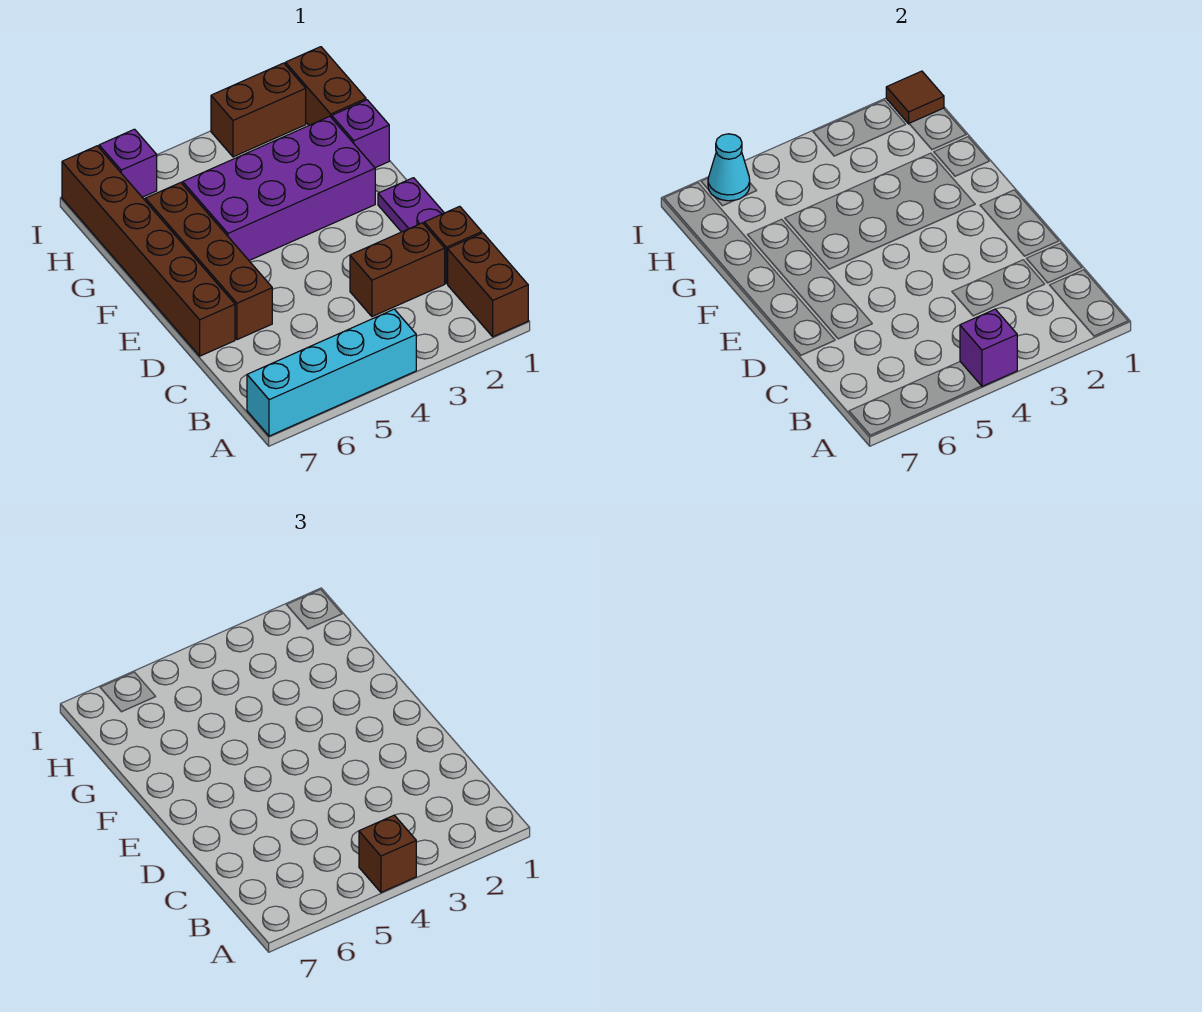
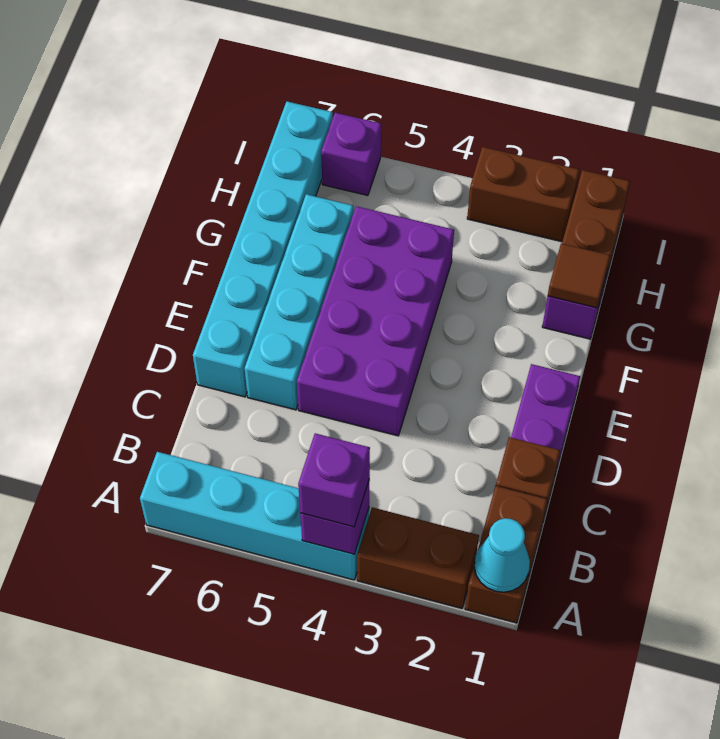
brown brick A4 level 3 -> purple brick A4 level 3
brown brick C2:C3 level 1 -> brown brick A2:A3 level 1
brown brick D6:G6 level 1 -> cyan brick D6:G6 level 1
brown brick D7:I7 level 1 -> cyan brick D7:I7 level 1
purple brick F2:G5 level 1 -> purple brick D4:G5 level 1
brown tile I1 level 2 -> brown tile G1 level 2
cyan cone I6 level 2 -> cyan cone A1 level 2

